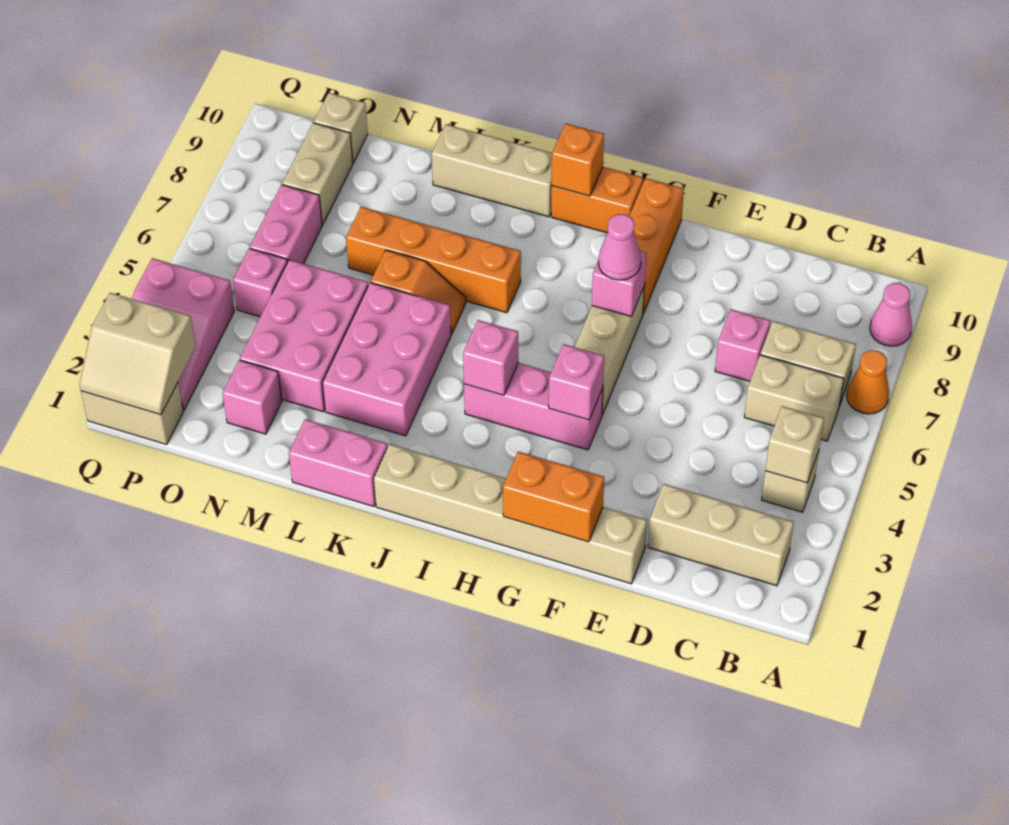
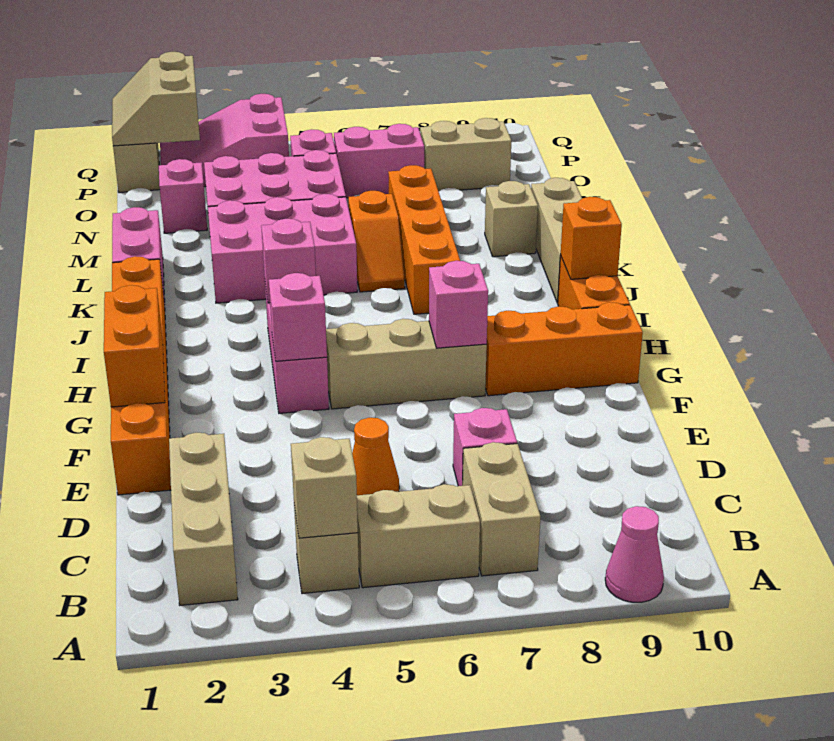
orange cone A7 level 1 -> orange cone D5 level 1
tan brick B6:C6 level 1 -> tan brick B5:B6 level 1
tan brick E1:J1 level 1 -> orange brick E1:J1 level 1
pink cone G7 level 3 -> none
tan brick O10 level 1 -> tan brick L9 level 1

